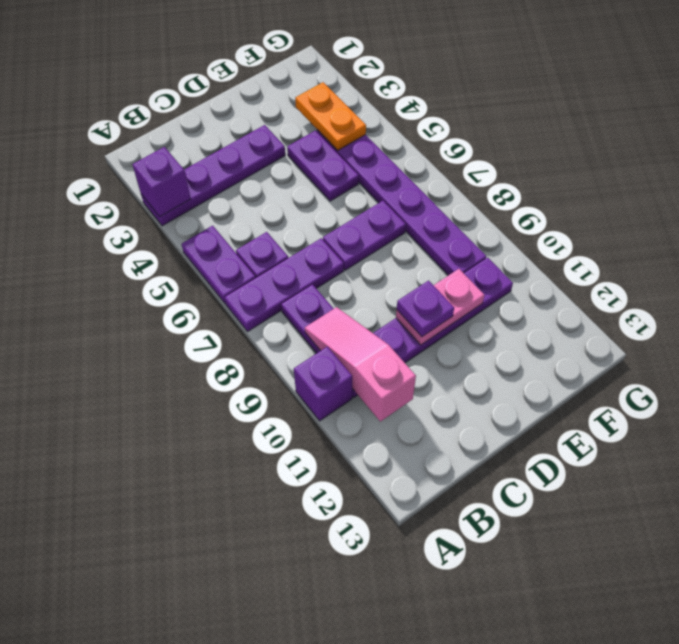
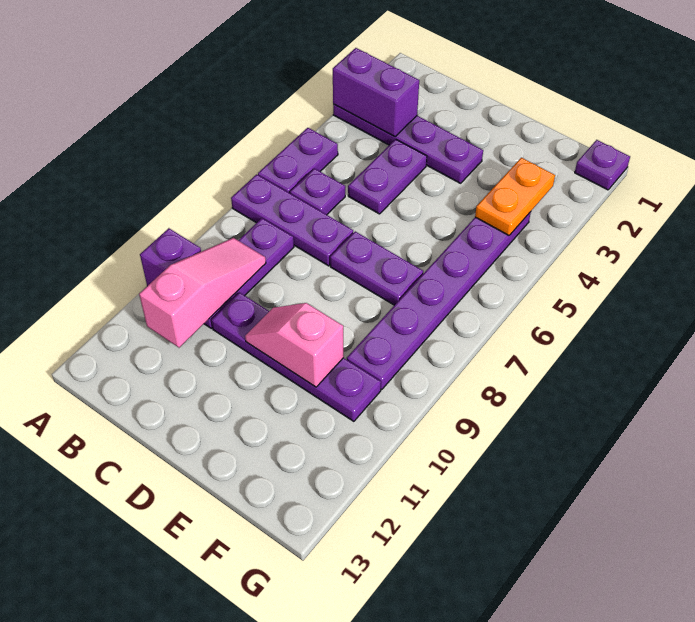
purple brick A3 level 2 -> purple brick A3:B3 level 2
pink plate D10:E10 level 2 -> pink slope D10:E10 level 2 top E
purple plate D10 level 3 -> purple plate G1 level 1
purple plate E4:E5 level 1 -> purple plate C4:C5 level 1

